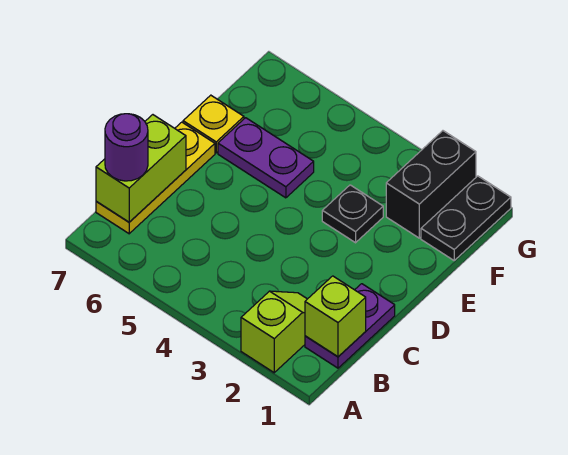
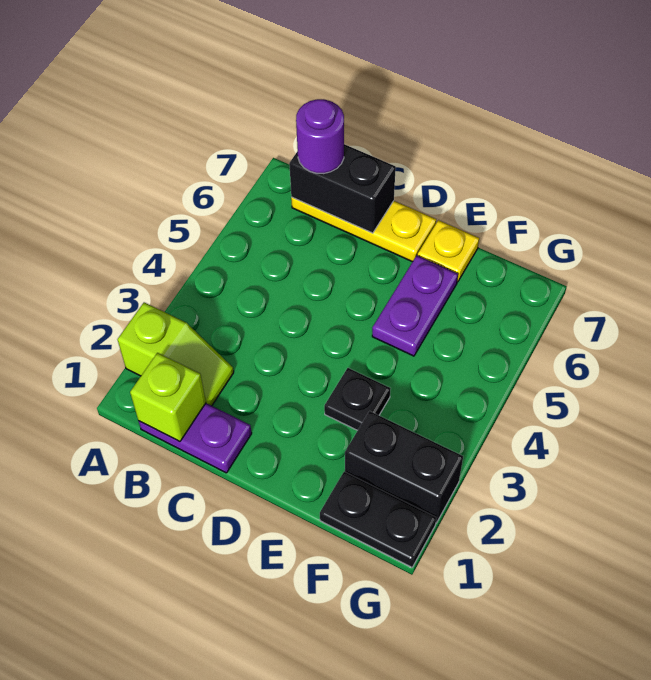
lime brick B7:C7 level 2 -> black brick B7:C7 level 2

